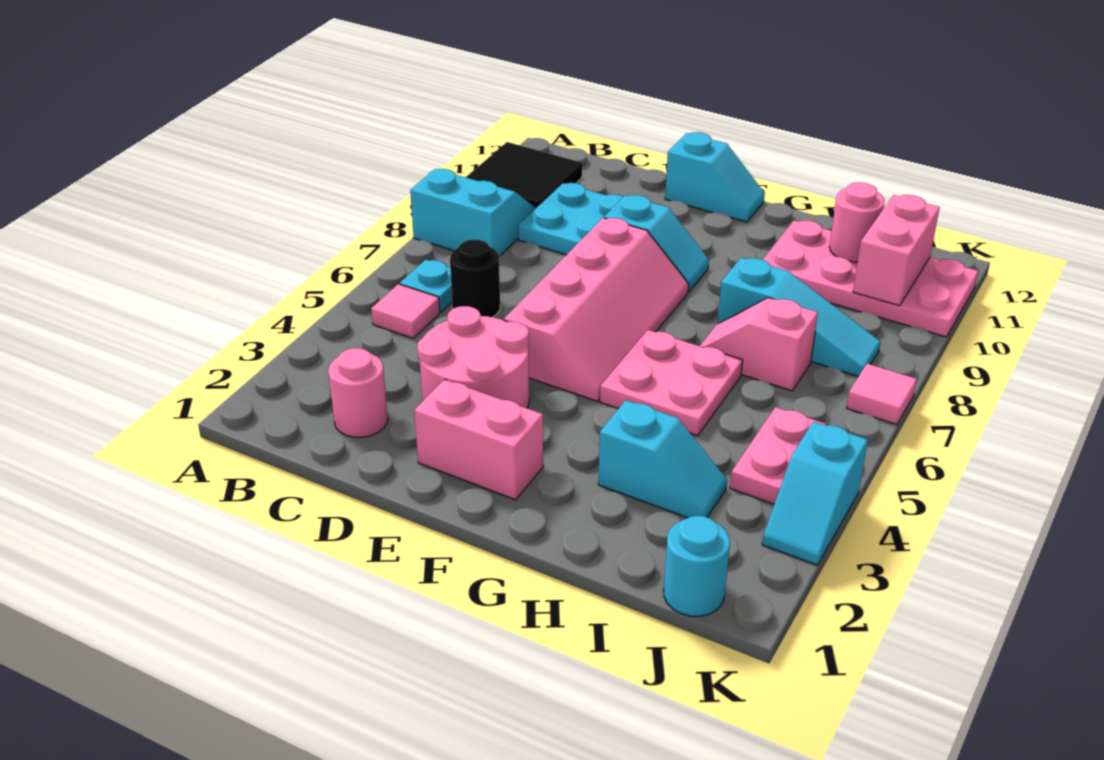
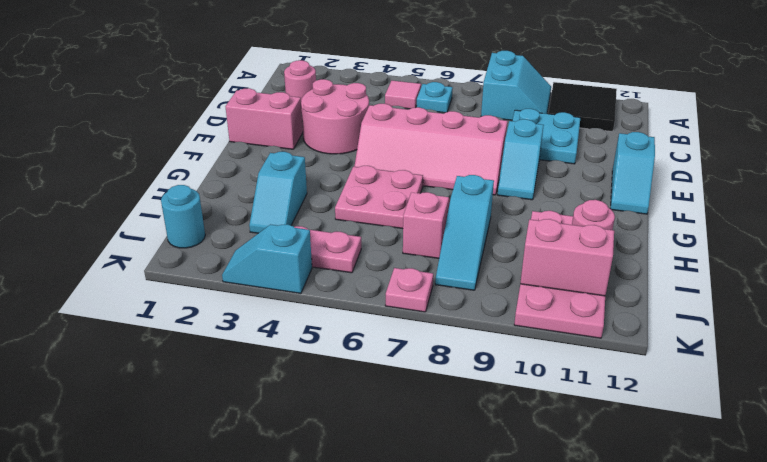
black round brick C6 level 1 -> none
pink brick E2:F2 level 1 -> pink brick E1:E2 level 1
pink tile K7 level 1 -> pink plate K7 level 1

